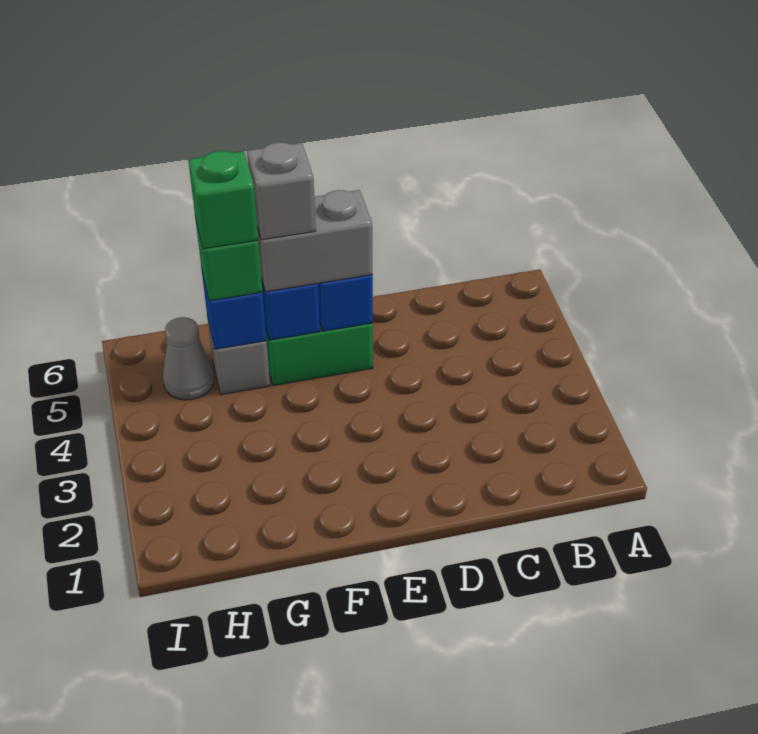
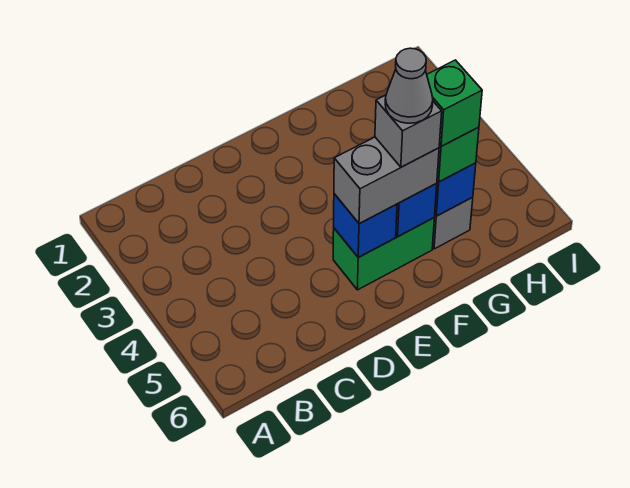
grey cone H5 level 1 -> grey cone F5 level 5

